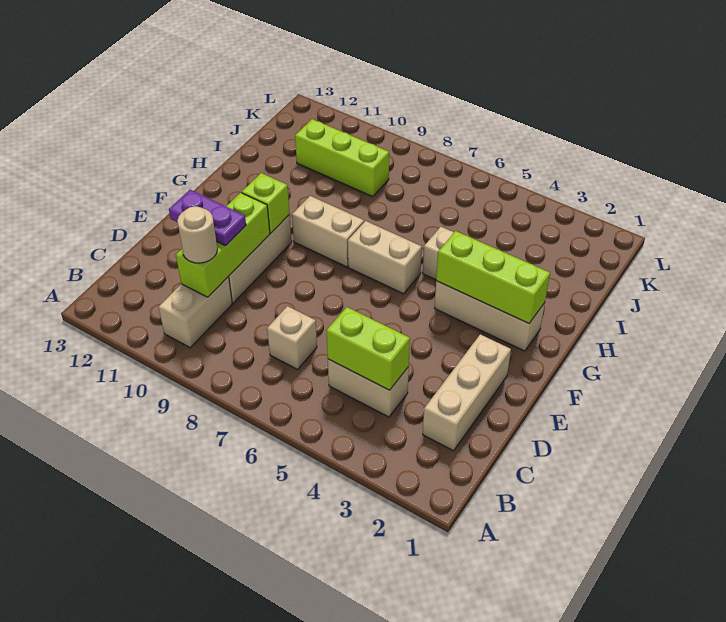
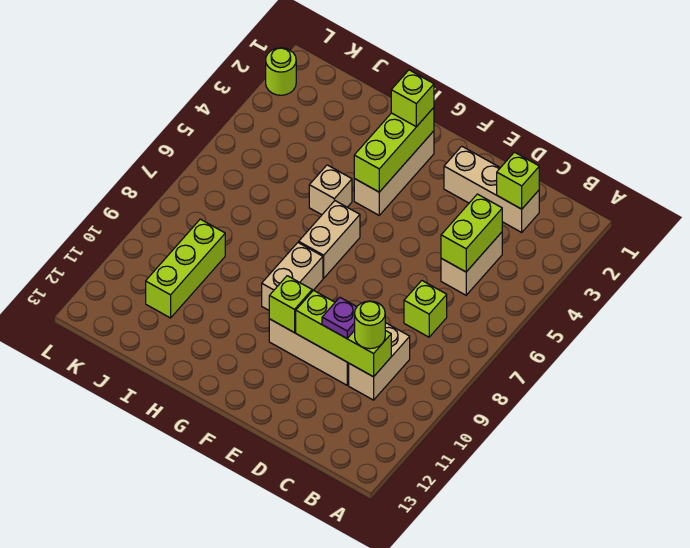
tan brick B10:C10 level 1 -> tan brick C9:C10 level 1
none -> lime brick C2 level 2
tan brick C7 level 1 -> lime brick C7 level 1
tan round brick C10 level 3 -> lime round brick C10 level 3
purple plate D10:D11 level 3 -> purple plate D10 level 3
none -> lime brick G2 level 3
none -> lime round brick L2 level 1

